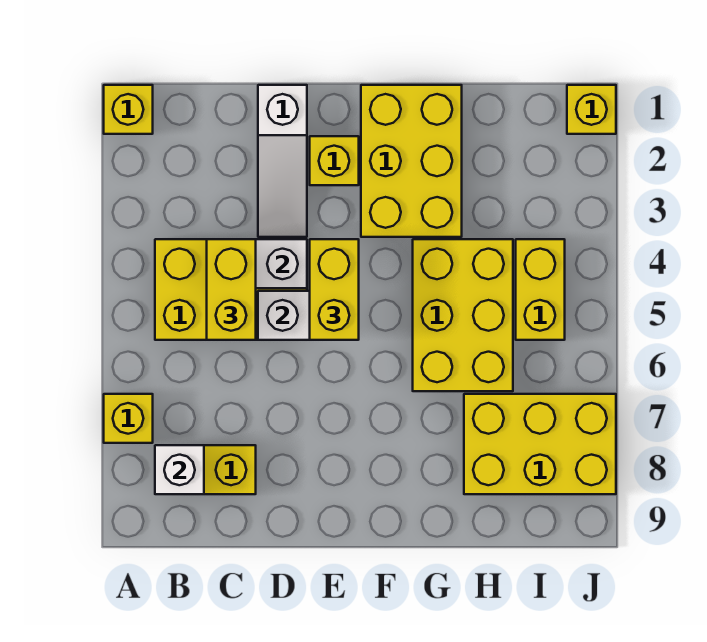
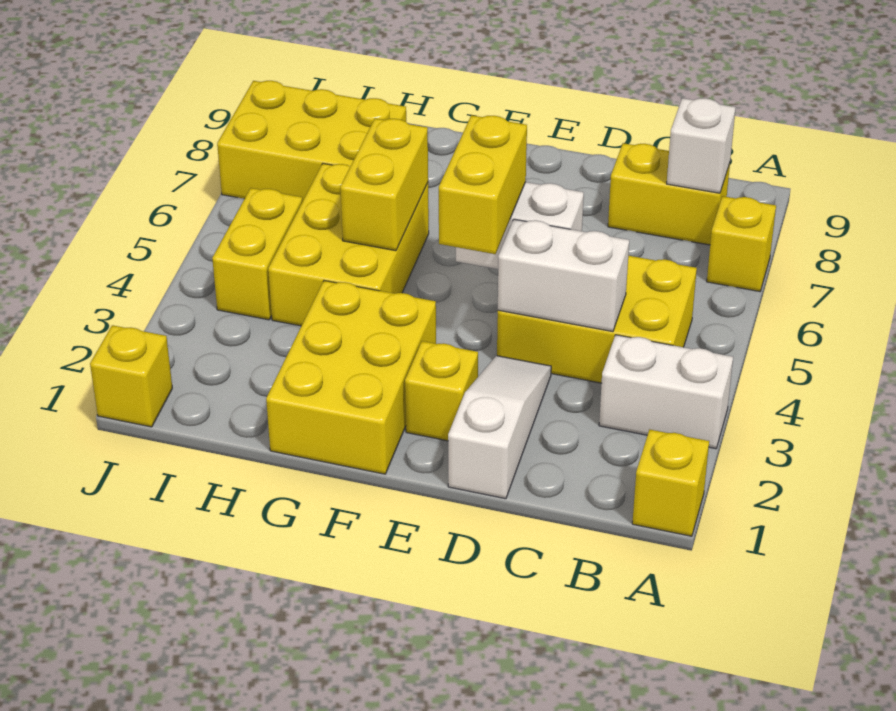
none -> white brick A3:B3 level 1
yellow brick C4:C5 level 3 -> yellow brick G5:G6 level 2

